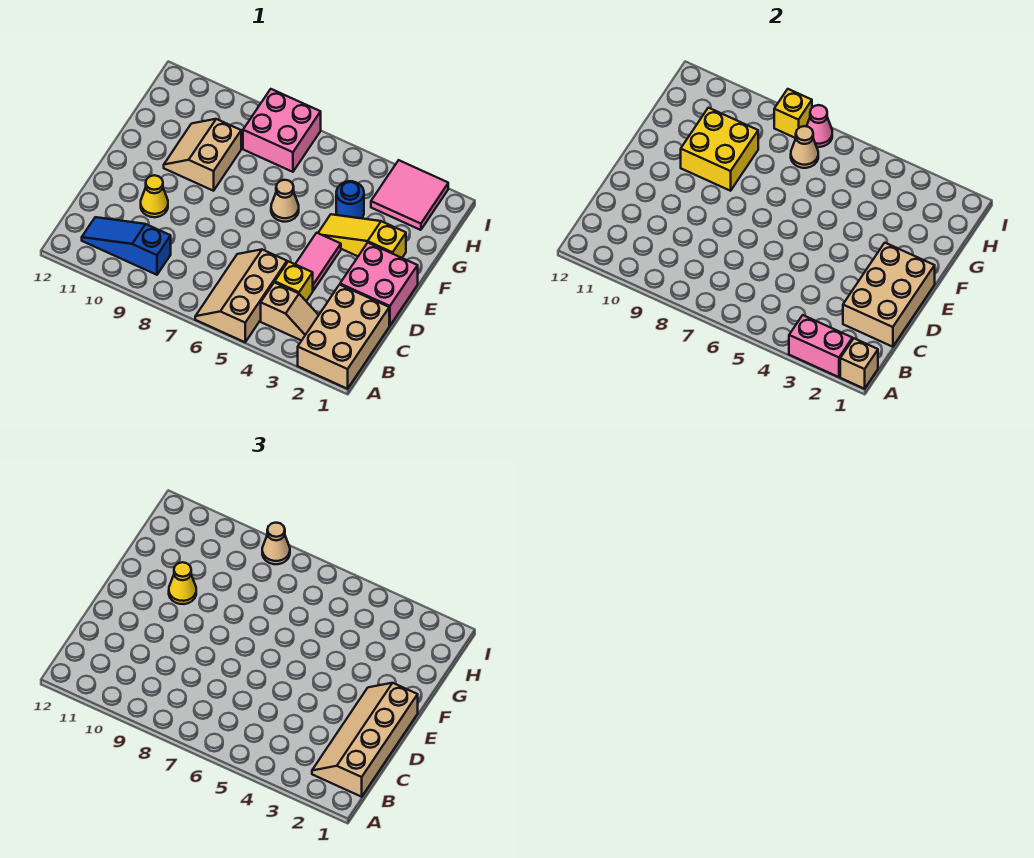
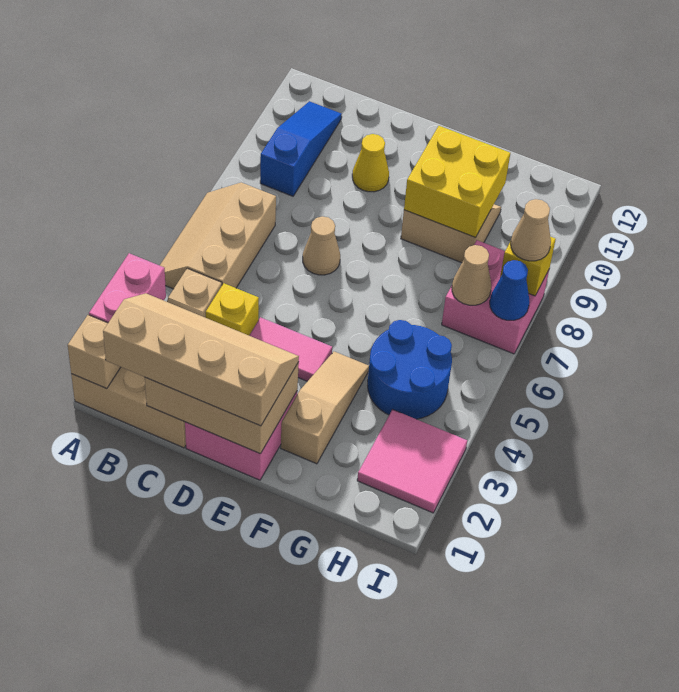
tan slope A5:C6 level 1 top 5 -> tan slope A5:B7 level 1 top B
yellow slope F2:F4 level 1 top 2 -> tan slope F2:F4 level 1 top 2
tan cone F6 level 1 -> tan cone D7 level 1
yellow cone F10 level 3 -> none
blue round brick G4 level 1 -> blue round brick G4:H5 level 1
pink cone I7 level 2 -> blue cone I7 level 2

